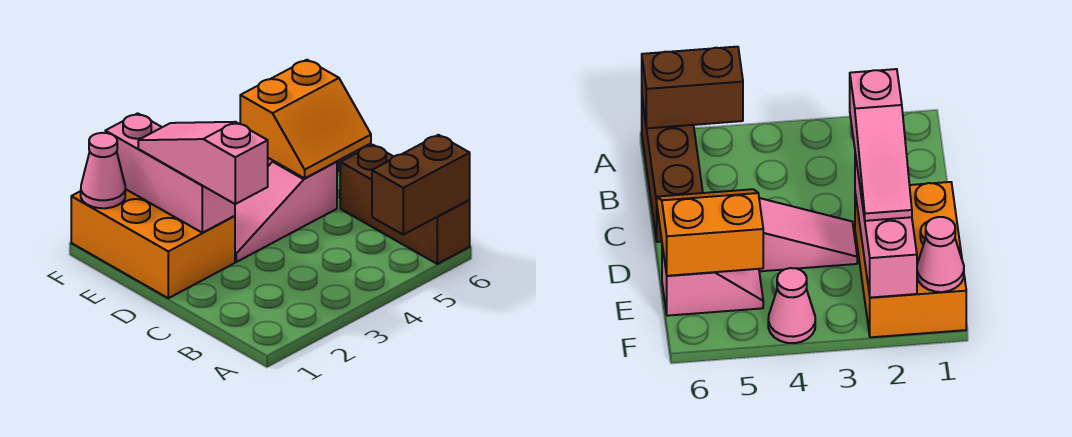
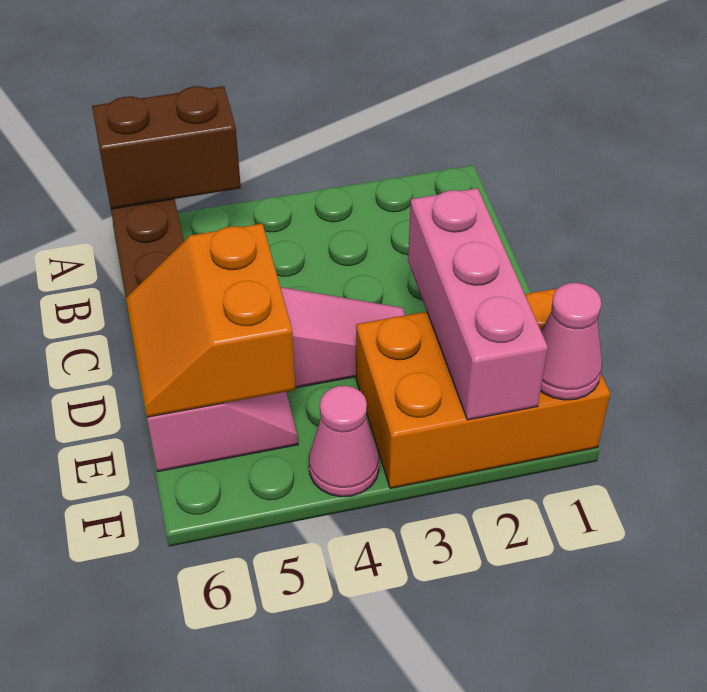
pink slope C2:E2 level 3 top C -> none
orange brick D1:F2 level 1 -> orange brick E1:F3 level 1
orange slope D5:E6 level 2 top E -> orange slope D5:E6 level 2 top 5

